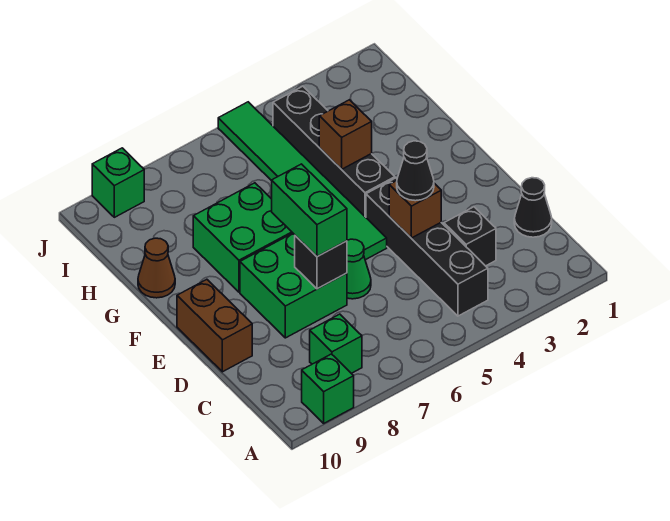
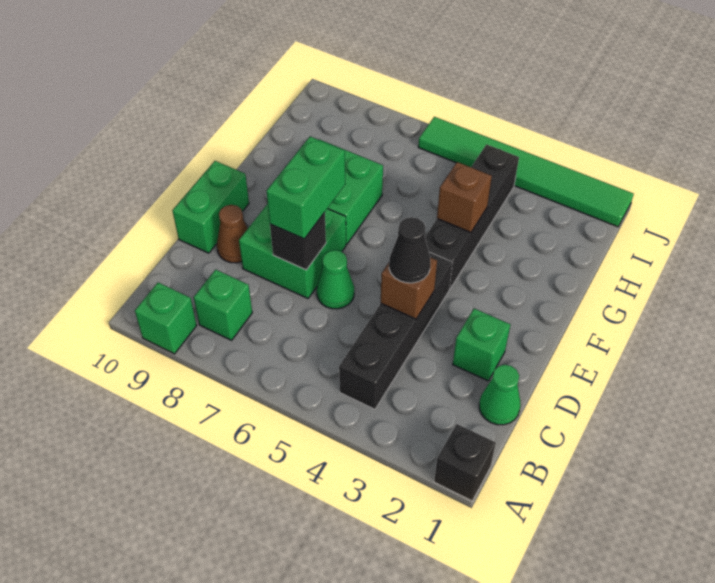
black cone C1 level 1 -> green cone C1 level 1
black brick C3 level 1 -> black brick A1 level 1
brown brick D10:E10 level 1 -> green brick D10:E10 level 1
green tile E5:J5 level 1 -> green tile J1:J6 level 1
brown cone G10 level 1 -> brown cone D9 level 1
green brick J9 level 1 -> green brick D2 level 1

